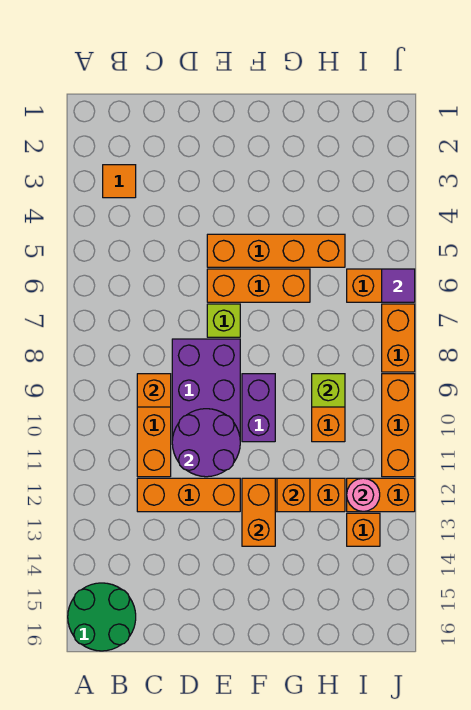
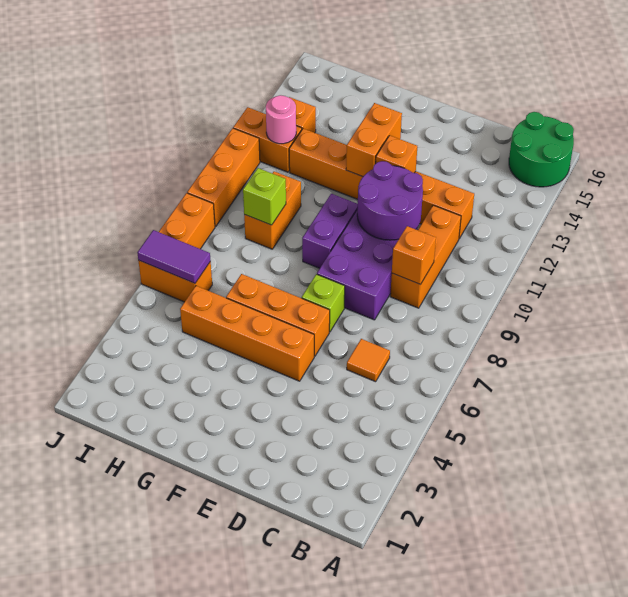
orange tile B3 level 1 -> orange tile C6 level 1
orange brick G12 level 2 -> orange brick E12 level 2
purple tile J6 level 2 -> purple tile I6:J6 level 2

